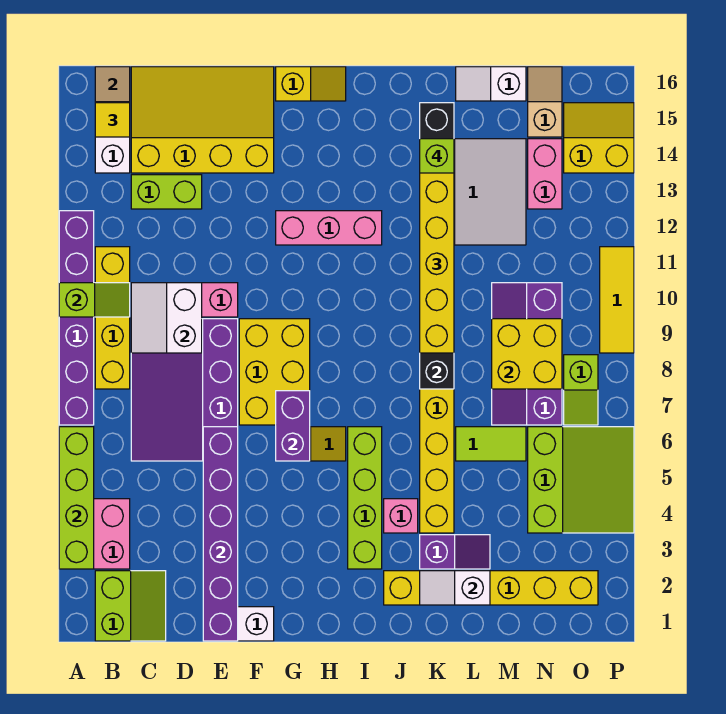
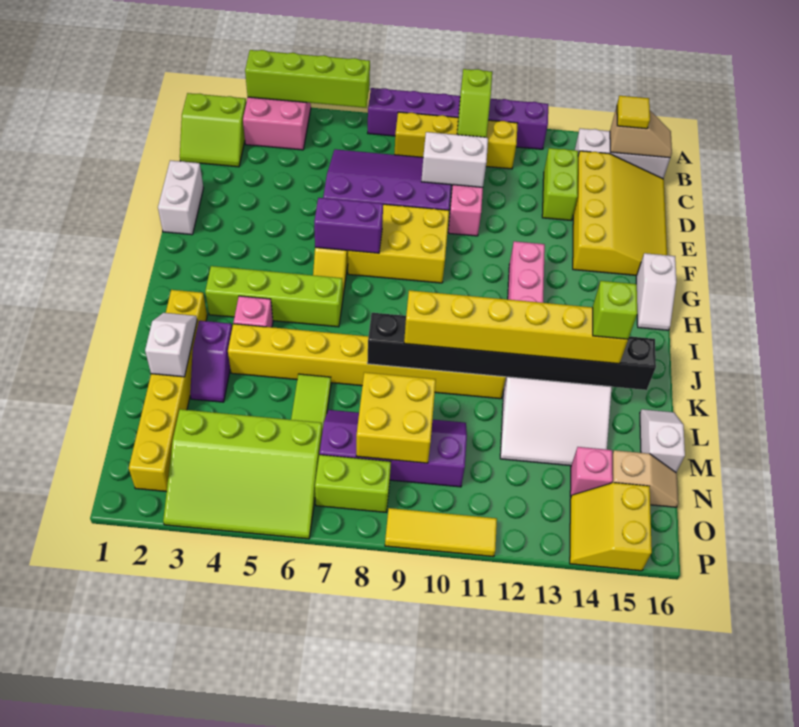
purple brick E1:E6 level 2 -> none
yellow slope G16:H16 level 1 top G -> white slope G16:H16 level 1 top G
lime slope N4:P6 level 1 top N -> lime slope N3:P6 level 1 top N
pink brick N13:N14 level 1 -> pink brick N14 level 1
lime slope O7:O8 level 1 top 8 -> lime brick O7:O8 level 1
yellow slope O14:P15 level 1 top 14 -> yellow slope O14:P15 level 1 top 15

